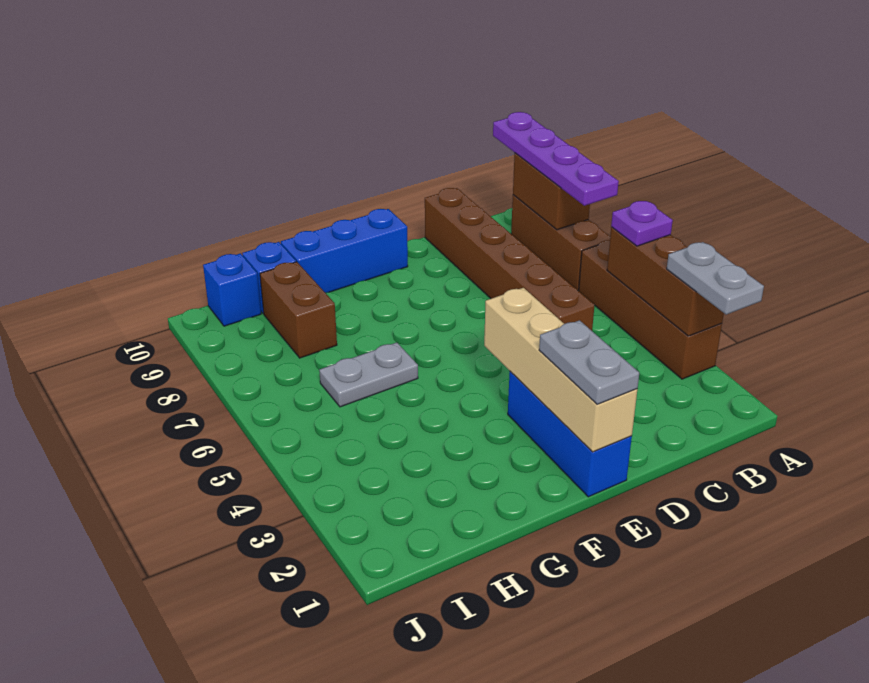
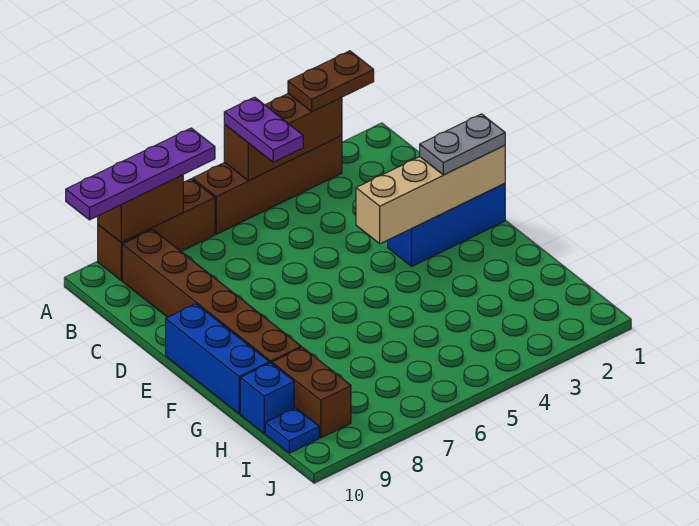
grey plate A2:A3 level 3 -> brown plate A2:A3 level 3
purple plate A5 level 3 -> purple plate A5:B5 level 3
brown brick C5:C10 level 1 -> brown brick B9:G9 level 1
grey plate G6:H6 level 1 -> none
brown brick H8:H9 level 1 -> brown brick H9:I9 level 1
blue brick I10 level 1 -> blue plate I10 level 1

